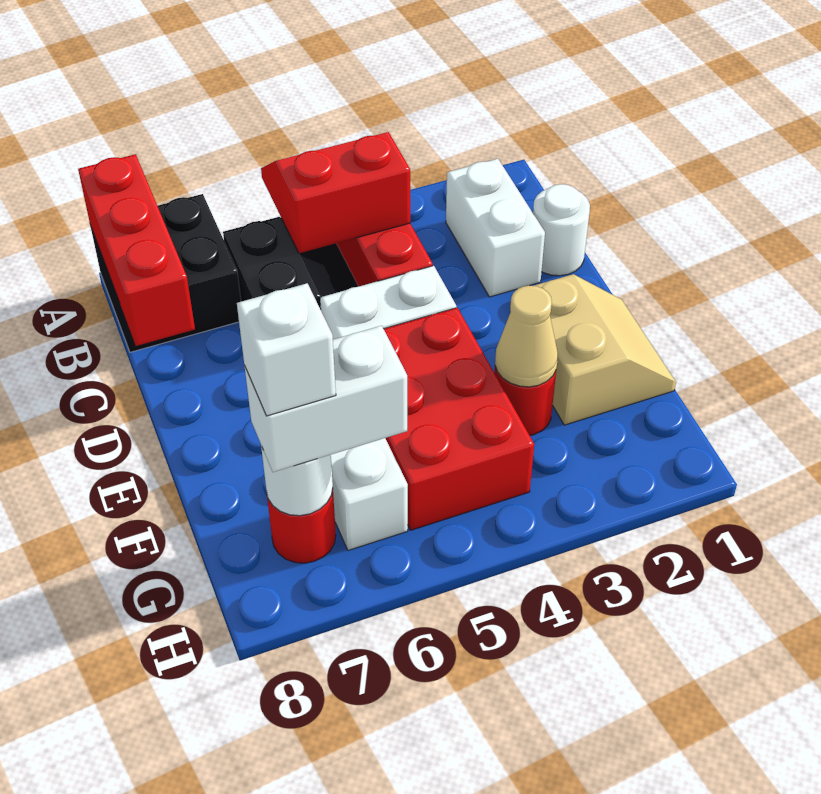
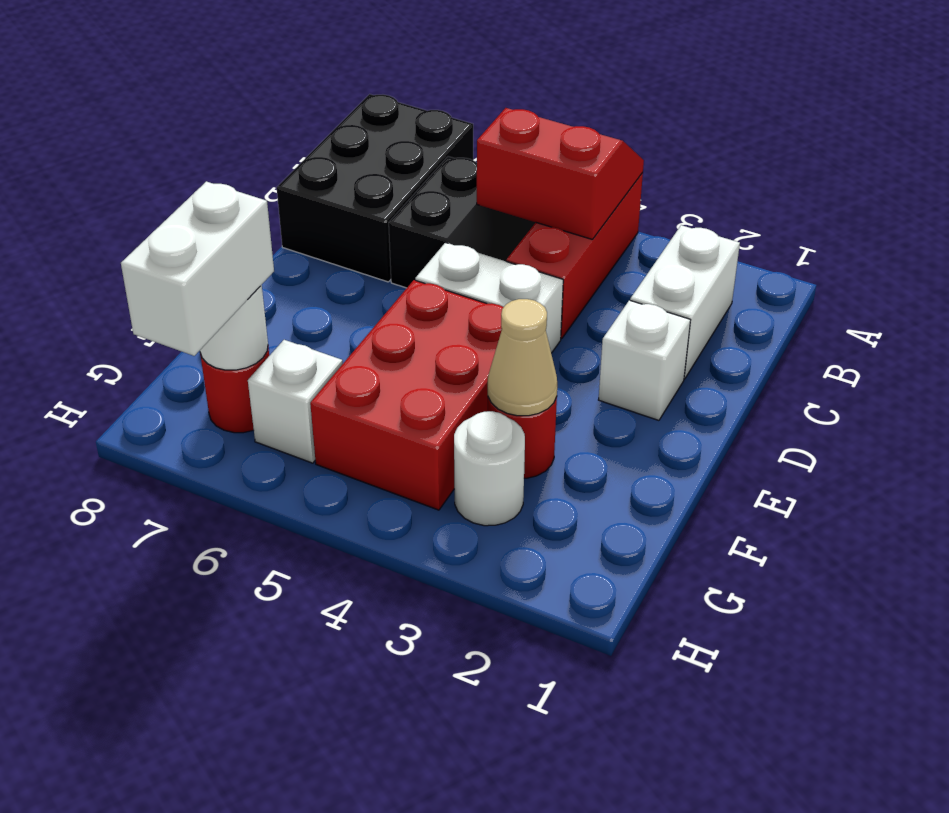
black brick A7:B8 level 1 -> black brick A7:C8 level 1
red brick A8:C8 level 2 -> none
white round brick C1 level 1 -> white round brick G3 level 1
tan slope E1:F2 level 1 top 2 -> none
white brick G6:G7 level 3 -> white brick G7:H7 level 3
white brick G7 level 4 -> white brick D2 level 1

